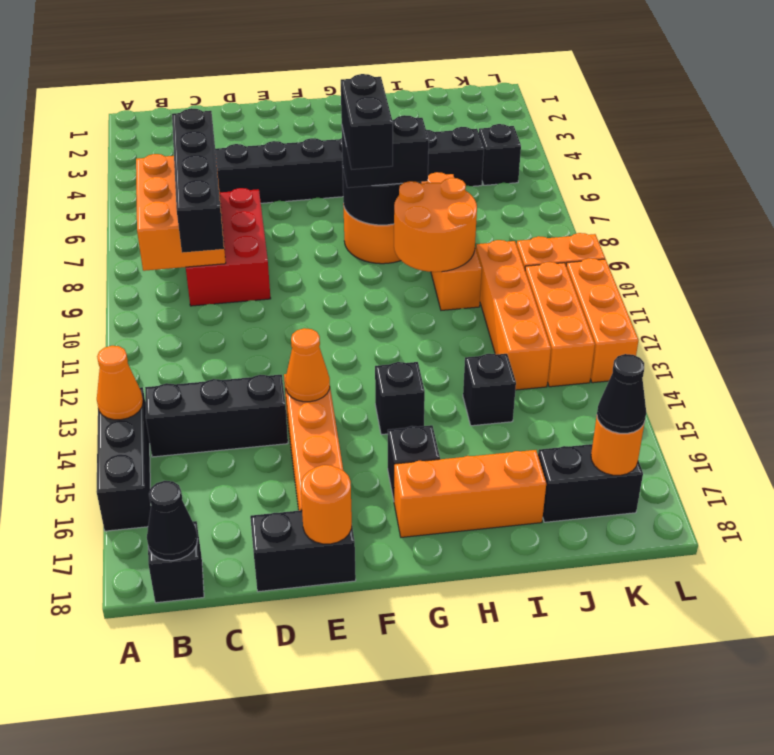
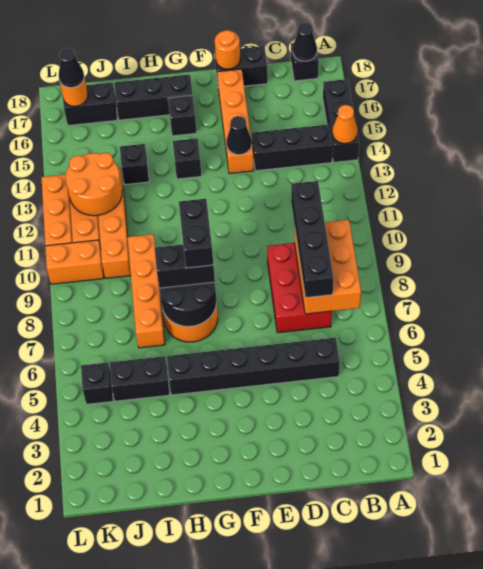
orange cone E14 level 2 -> black cone E14 level 2
orange brick G17:I17 level 1 -> black brick G17:I17 level 1
orange round brick H9:I10 level 2 -> orange round brick J12:K13 level 2

